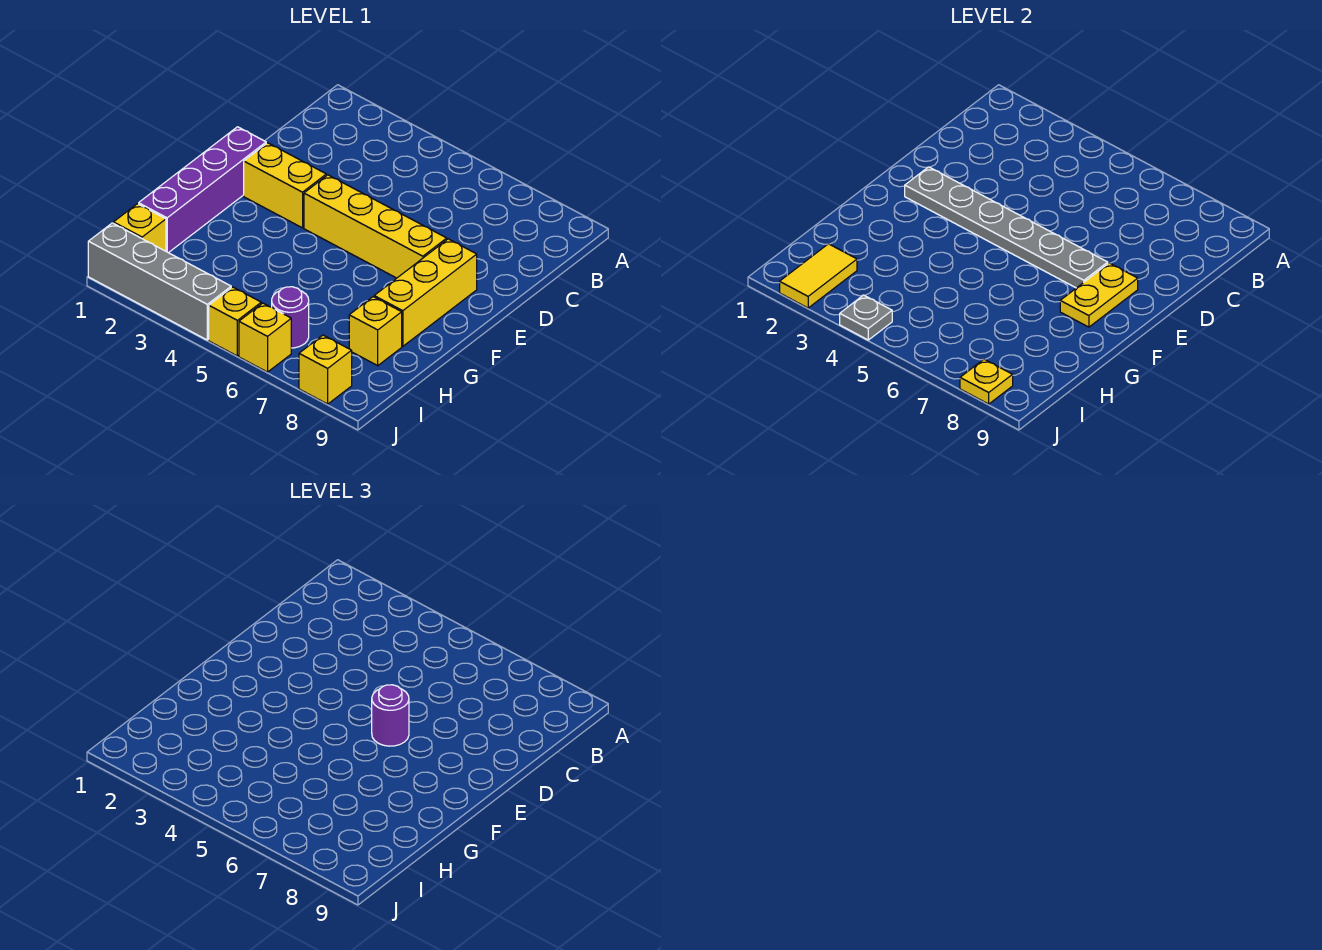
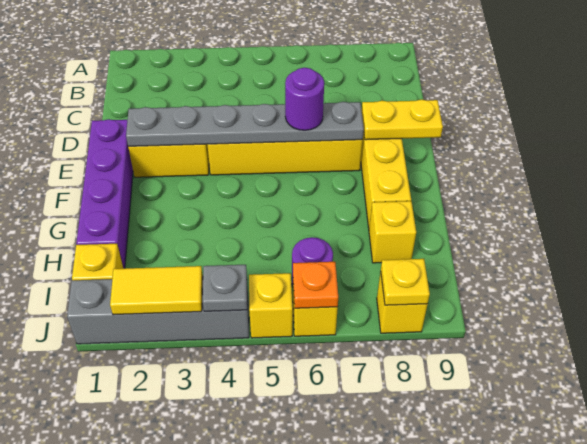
yellow plate E8:F8 level 2 -> yellow plate E8:E9 level 2
yellow tile I2:J2 level 2 -> yellow tile J2:J3 level 2
none -> orange plate J6 level 2

